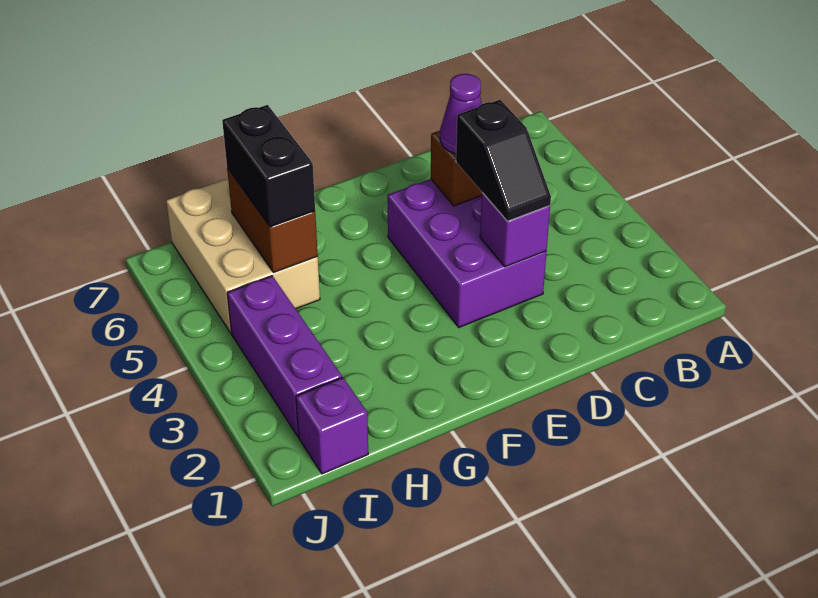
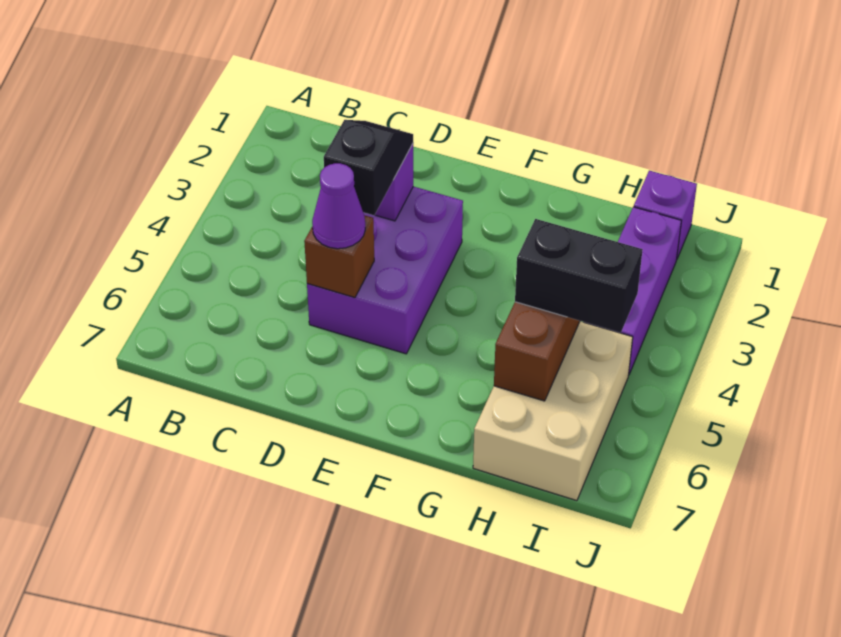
black brick H5:H6 level 3 -> black brick H5:I5 level 3

